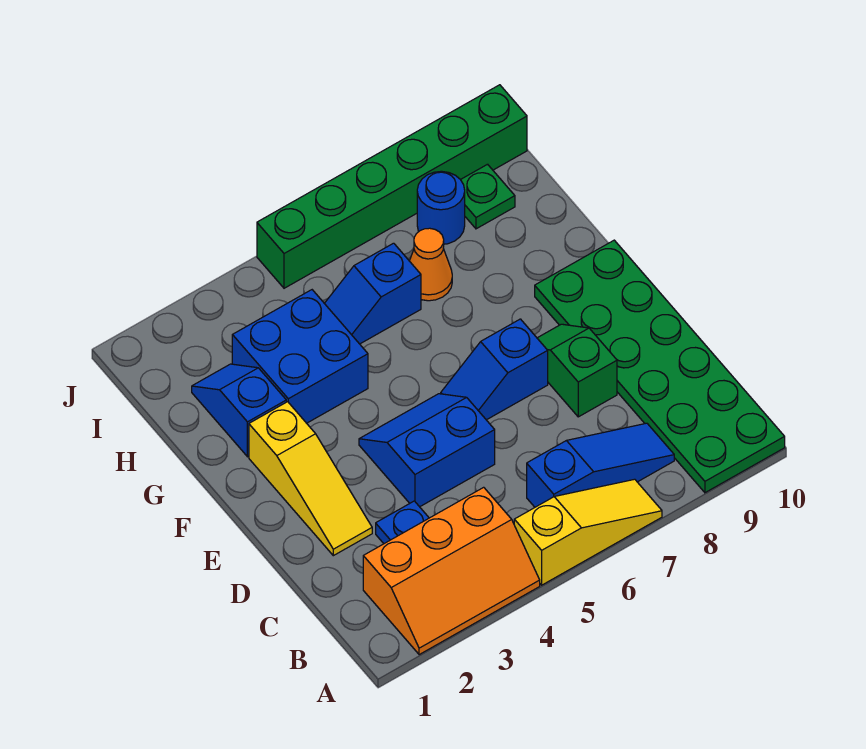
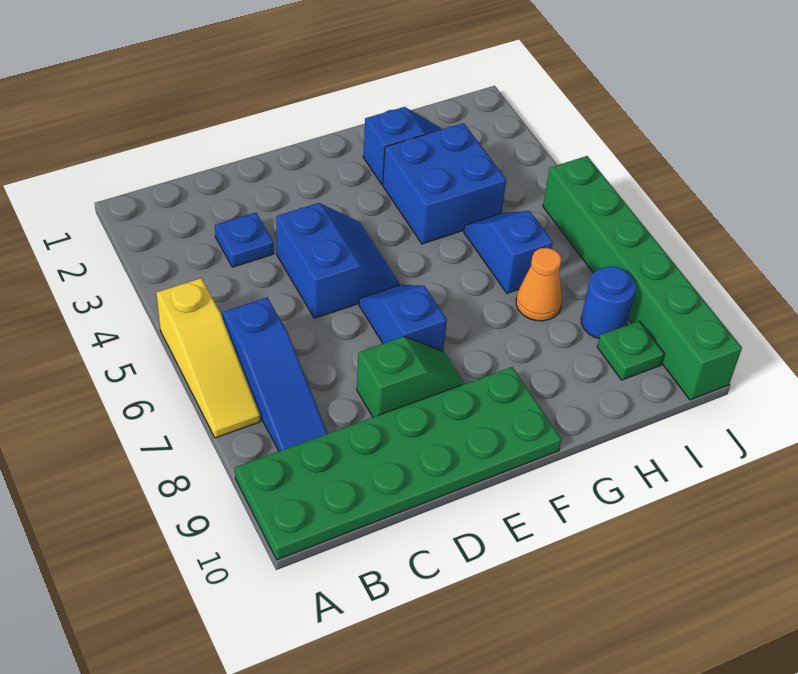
orange slope A2:B4 level 1 top B -> none
yellow slope D2:F2 level 1 top F -> none

